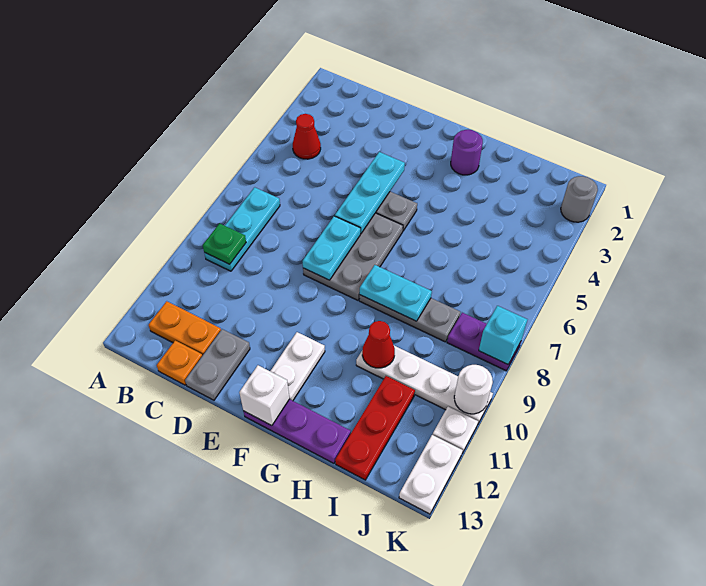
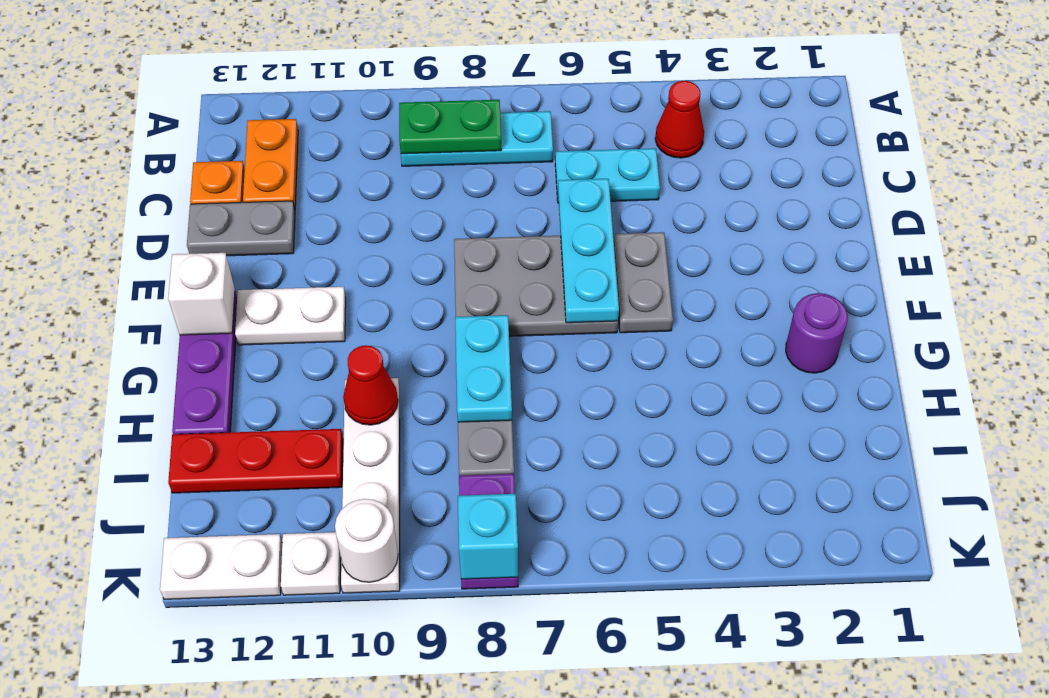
green plate B9 level 2 -> green plate B8:B9 level 2
cyan plate E4:E6 level 2 -> cyan plate D6:F6 level 2
cyan plate E7:E8 level 2 -> cyan plate C5:C6 level 1
grey round brick K2 level 1 -> none

